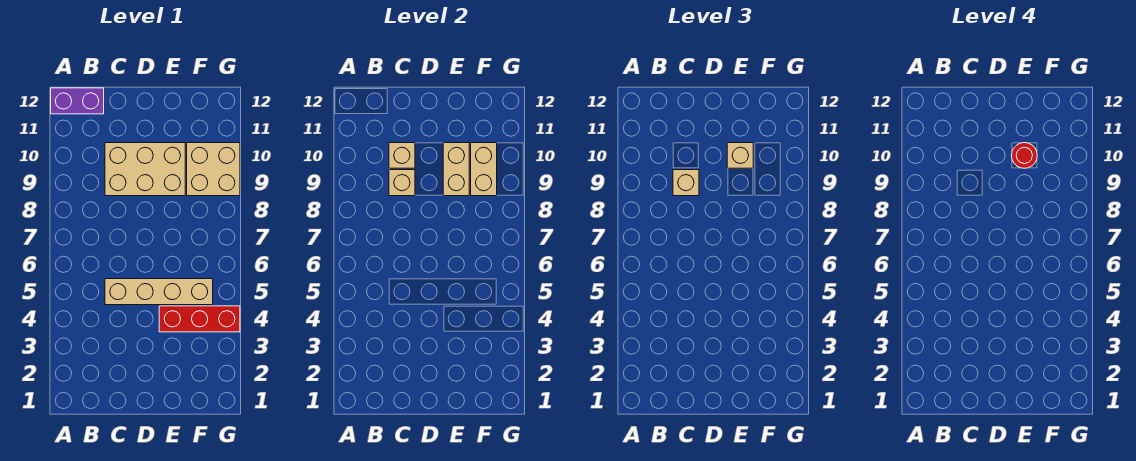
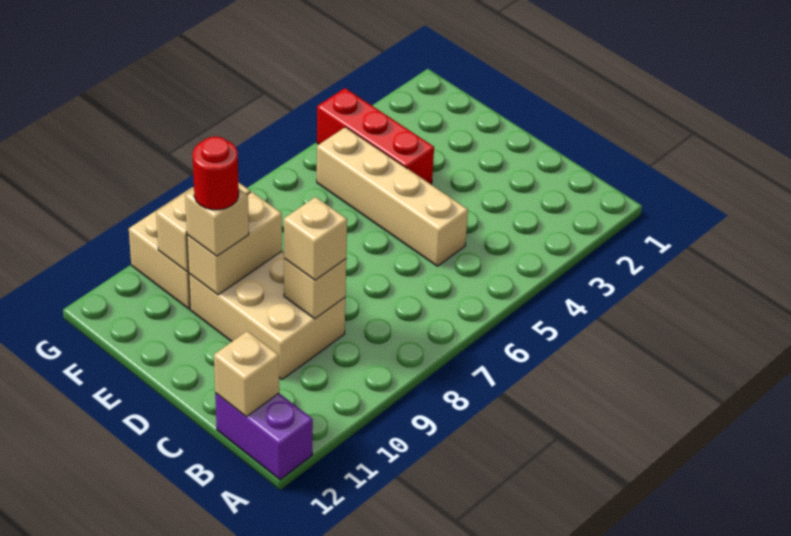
tan brick C10 level 2 -> tan brick B12 level 2

